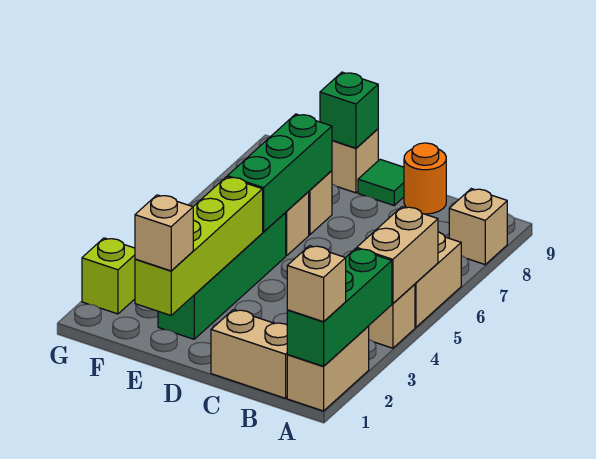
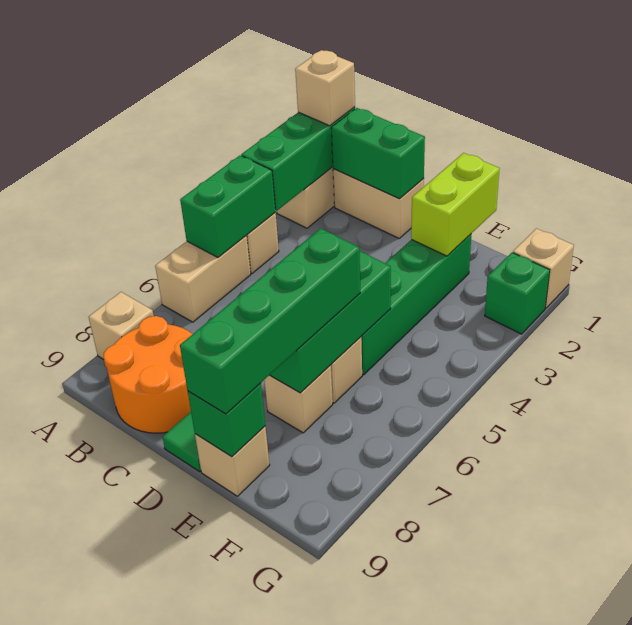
tan brick A4:A5 level 2 -> green brick A4:A5 level 2
none -> green brick B1:C1 level 2
orange round brick C9 level 1 -> orange round brick B8:C9 level 1
lime brick E1:E4 level 2 -> lime brick E1:E2 level 2
tan brick E1 level 3 -> tan brick G1 level 1
none -> green brick E6:E9 level 3
lime brick G2 level 1 -> green brick G2 level 1

